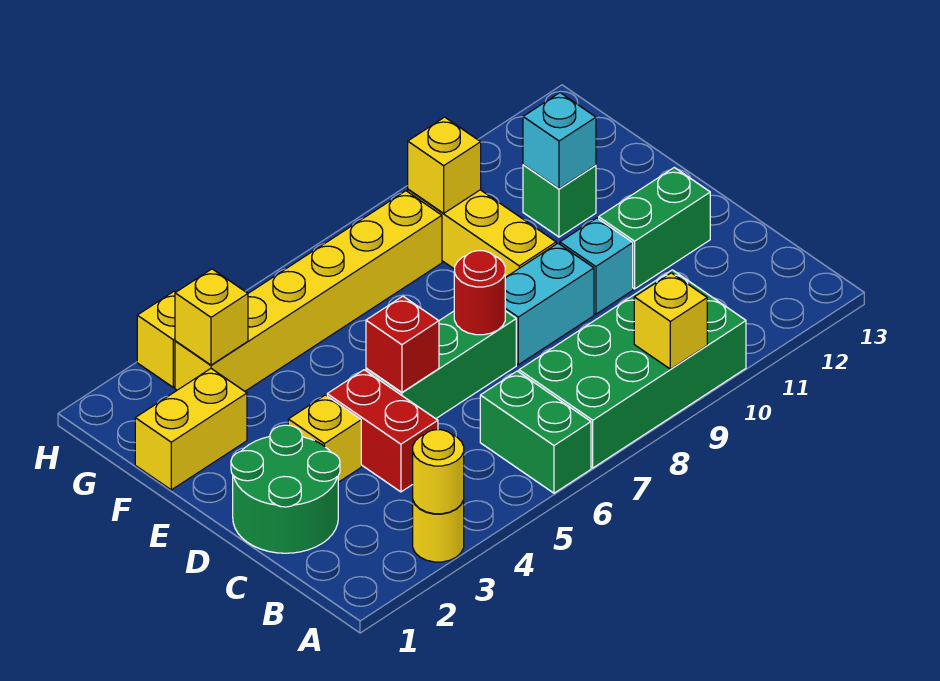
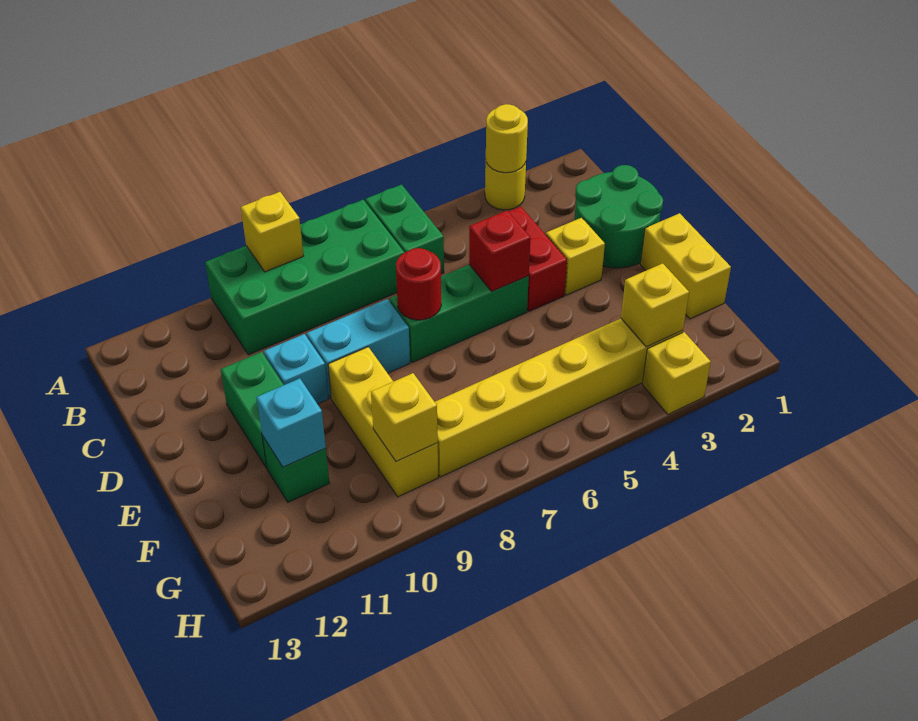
green brick D11:D12 level 1 -> green brick D11:E11 level 1
yellow brick F1:F2 level 1 -> yellow brick E1:F1 level 1

